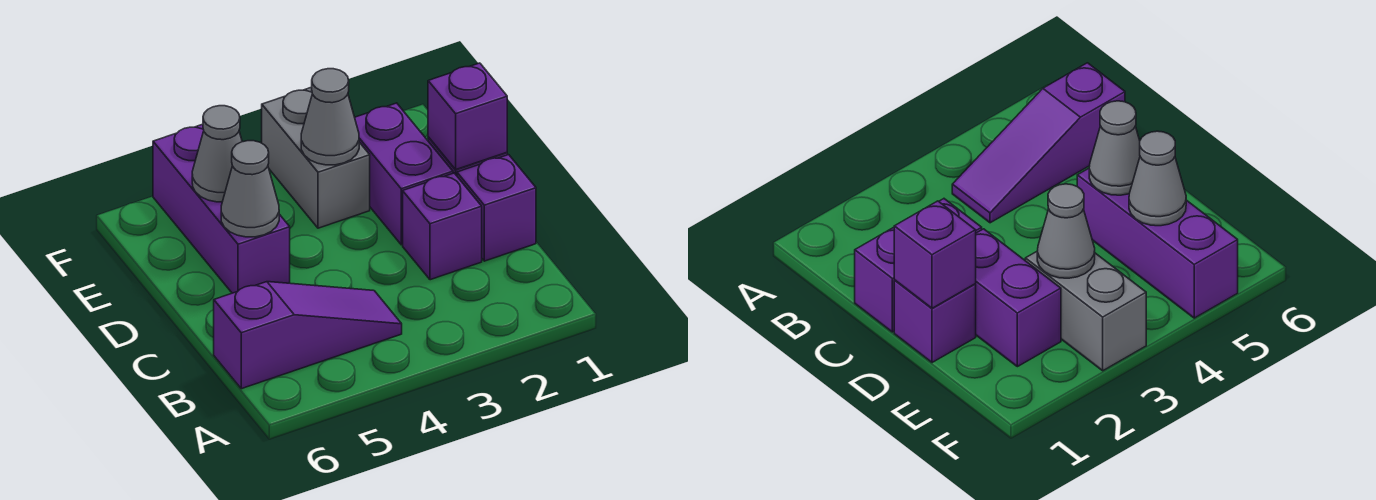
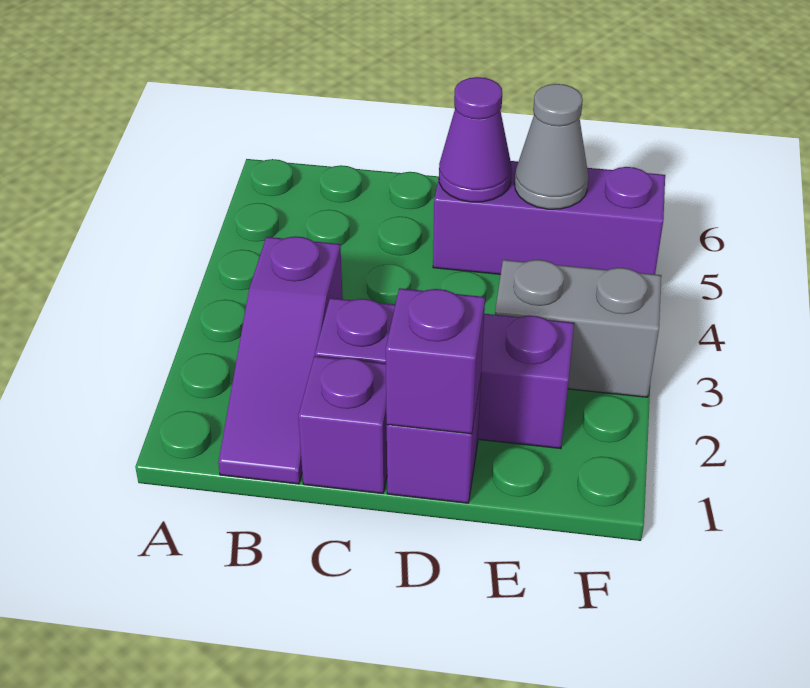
purple slope B4:B6 level 1 top 6 -> purple slope B1:B3 level 1 top 3
grey cone D5 level 2 -> purple cone D5 level 2
grey cone E3 level 2 -> none

